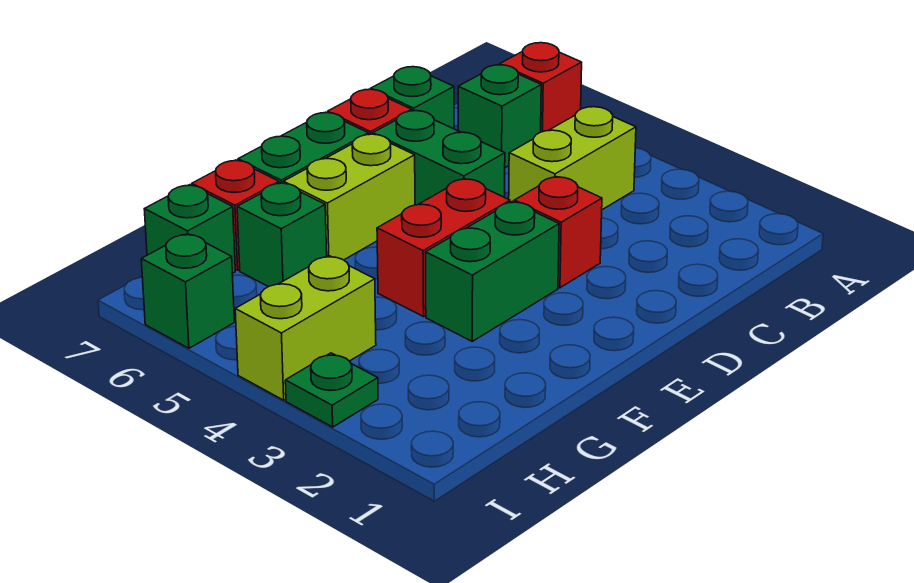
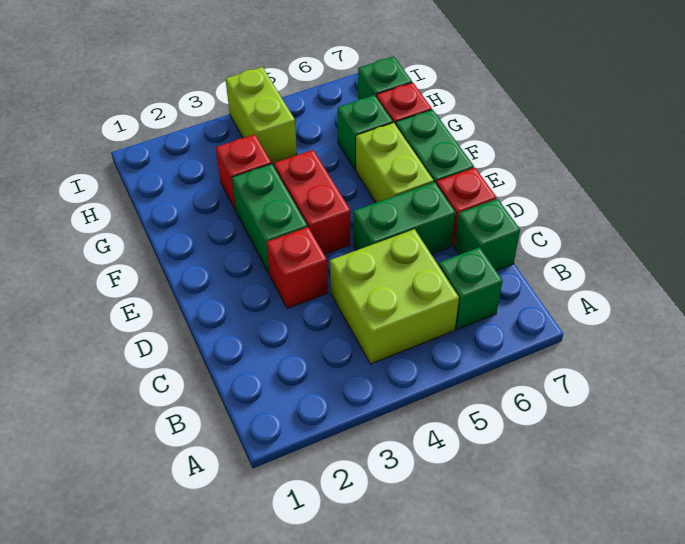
red brick A6 level 1 -> red brick G3 level 1
lime brick B4:C4 level 1 -> lime brick B4:C5 level 1
green plate I3 level 1 -> none
green brick I6 level 1 -> none

